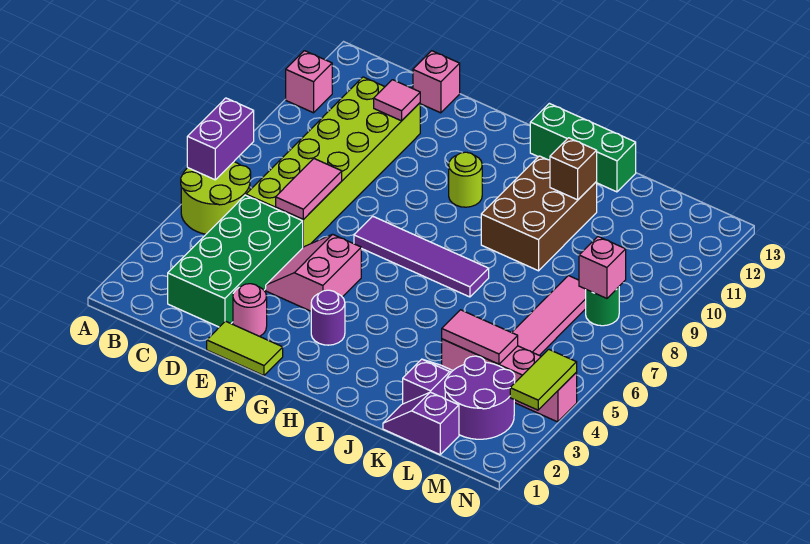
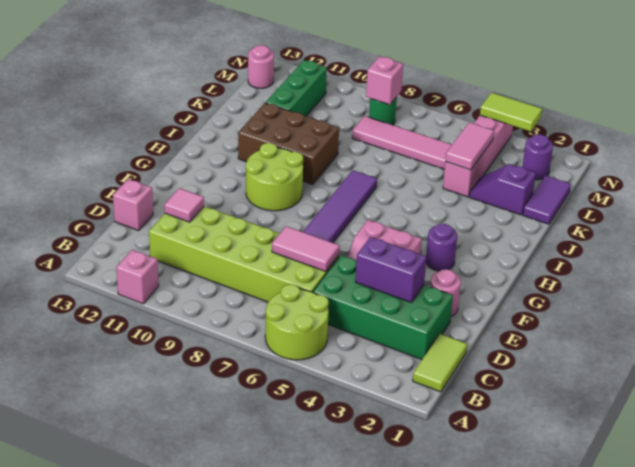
purple brick A6:A7 level 2 -> purple brick D3:D4 level 2
lime tile E1:F1 level 1 -> lime tile B1:C1 level 1
lime round brick G10 level 1 -> lime round brick G9:H10 level 1
green brick H13:J13 level 1 -> green brick K11:M11 level 1
brown brick J11 level 2 -> none
purple slope K1:L1 level 1 top L -> purple tile K1:L1 level 1
purple round brick L2:M3 level 1 -> purple round brick M2 level 1
none -> pink round brick M13 level 1

